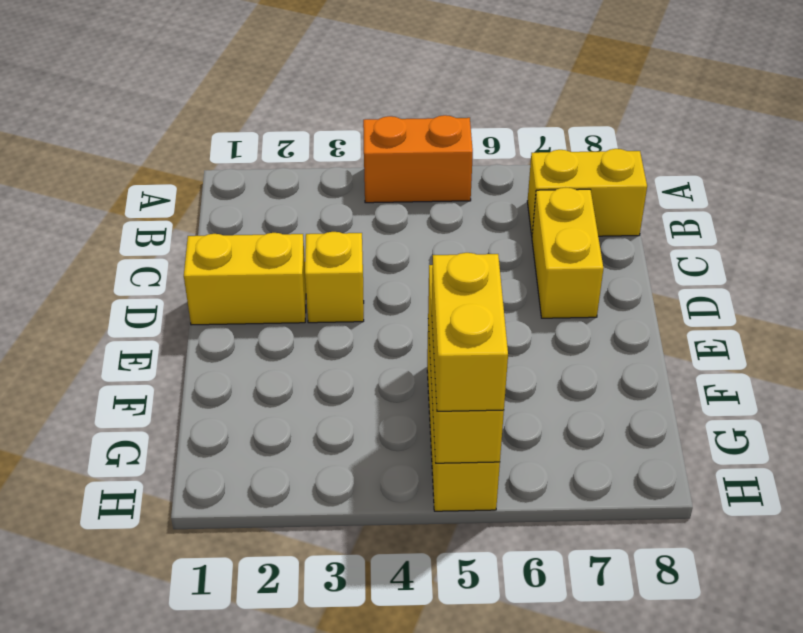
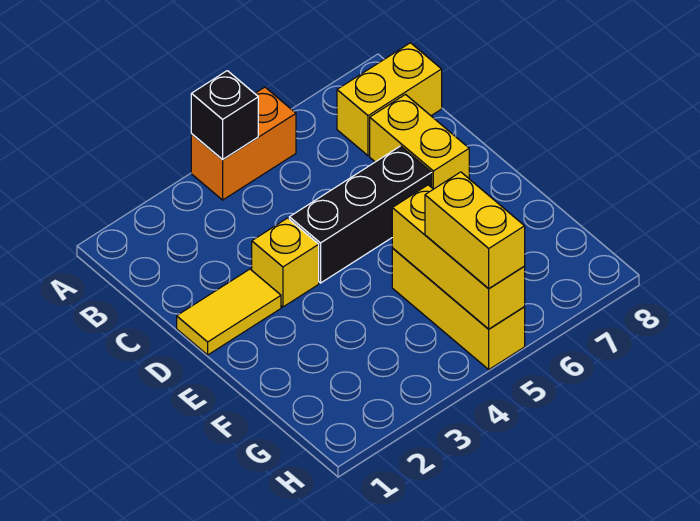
none -> black brick A4 level 2
yellow brick D1:D2 level 1 -> yellow tile D1:D2 level 1
none -> black brick D4:D6 level 1

